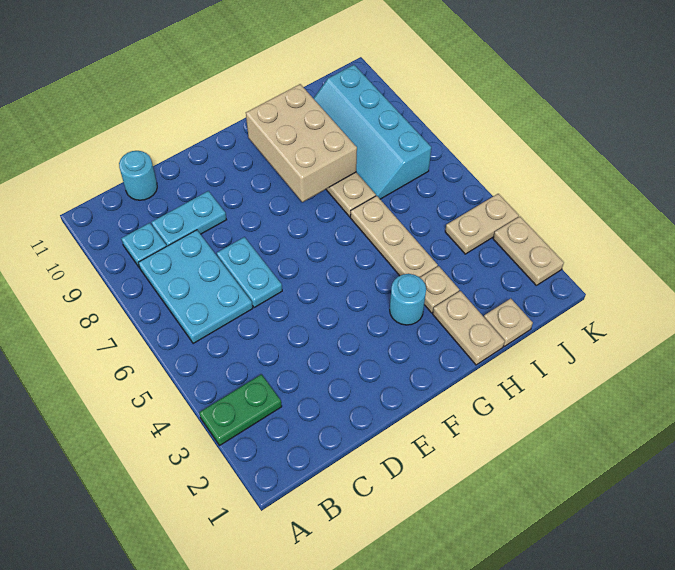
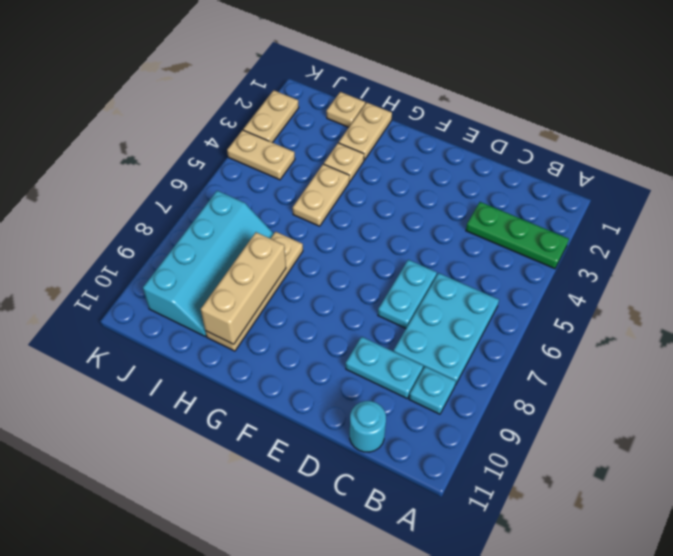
green plate A3:B3 level 1 -> green plate A3:C3 level 1
cyan round brick G3 level 1 -> none
tan brick G8:H10 level 2 -> tan brick H8:H10 level 2
tan plate H4:H6 level 1 -> tan plate H4:H5 level 1

